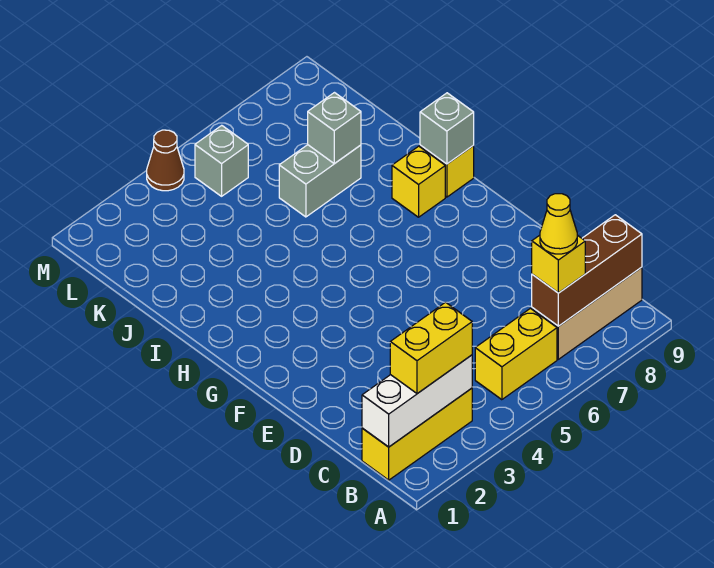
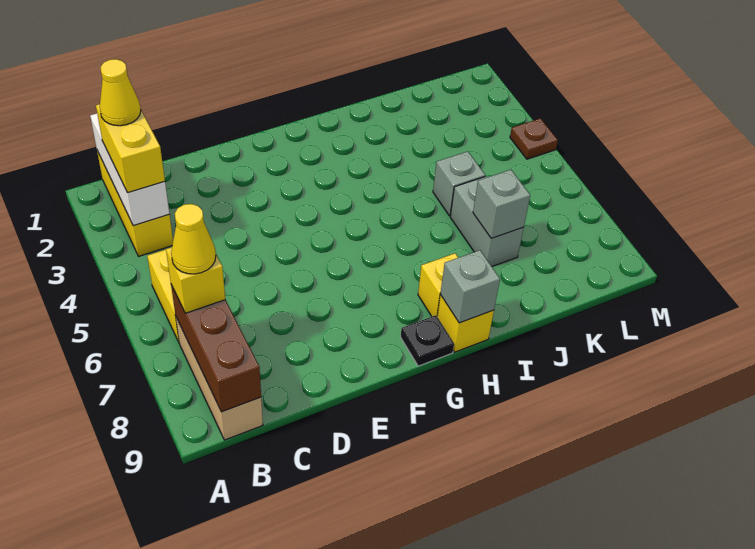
none -> yellow cone B2 level 4
none -> black plate G9 level 1
grey brick L5 level 1 -> grey brick J5 level 1
brown cone M4 level 1 -> brown plate M4 level 1

